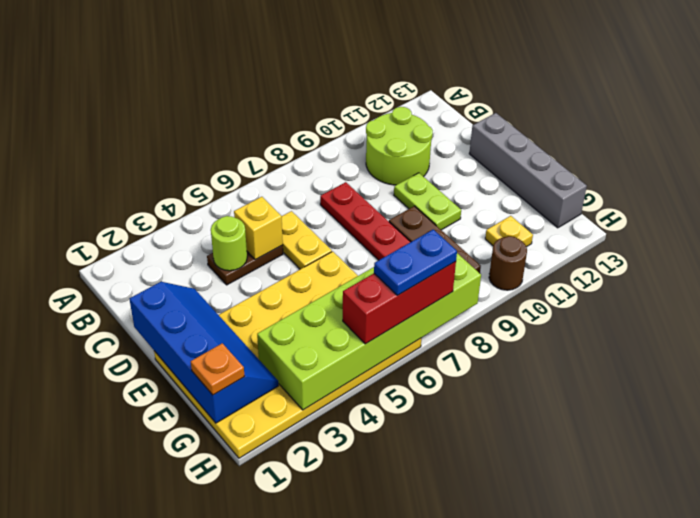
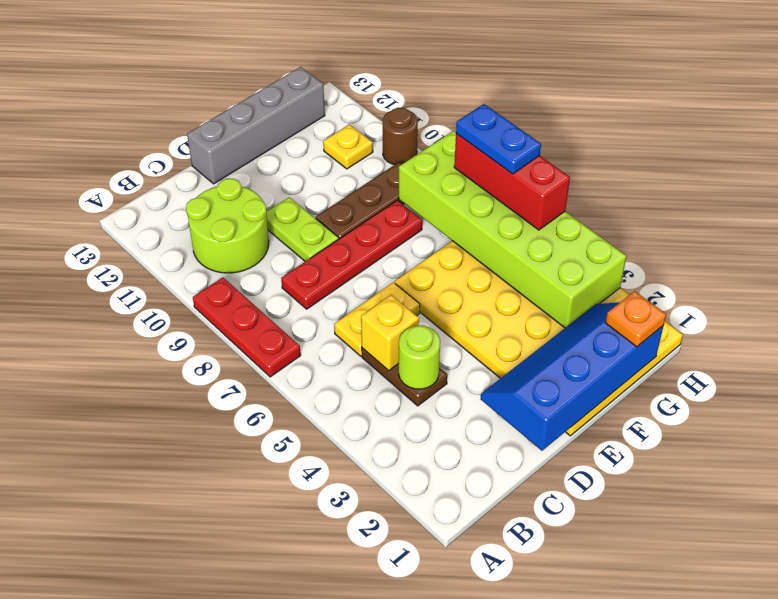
none -> red plate A7:A9 level 1
lime plate D10:E10 level 1 -> lime plate D9:D10 level 1

